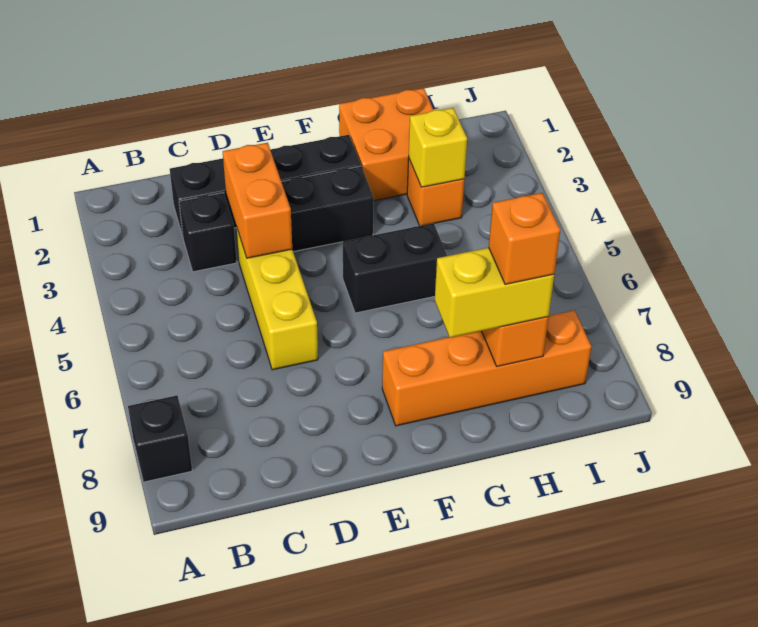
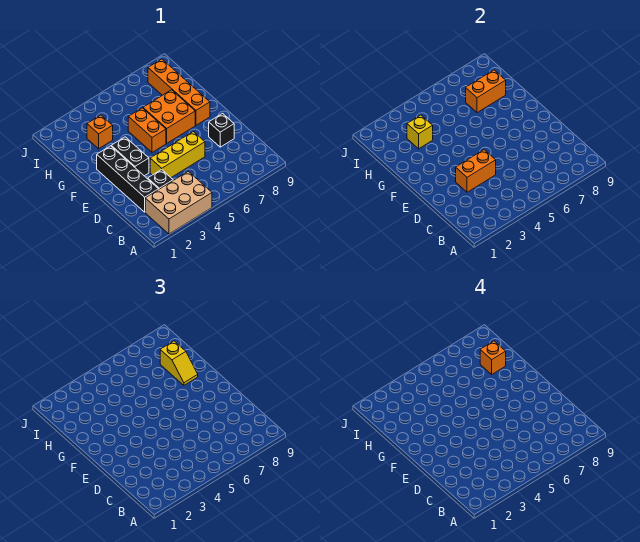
none -> tan brick A2:B4 level 1
black brick A8 level 1 -> black brick D8 level 1
black brick F5:G5 level 1 -> orange brick F5:G5 level 1
orange brick G1:H2 level 1 -> orange brick F6:G7 level 1
yellow brick G8:H8 level 3 -> yellow slope G8:H8 level 3 top H

